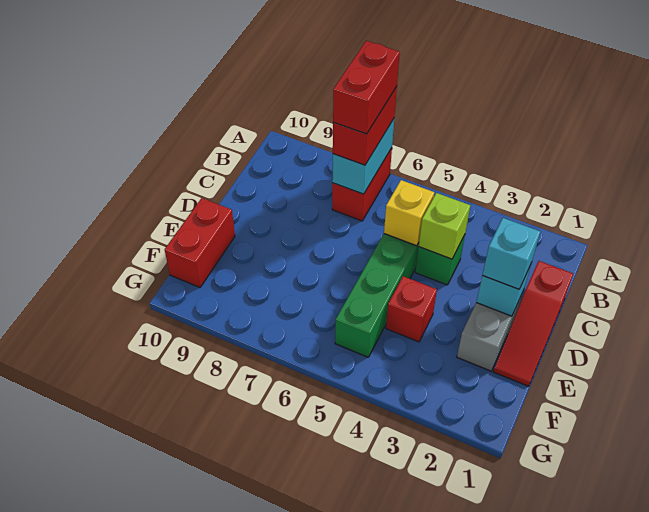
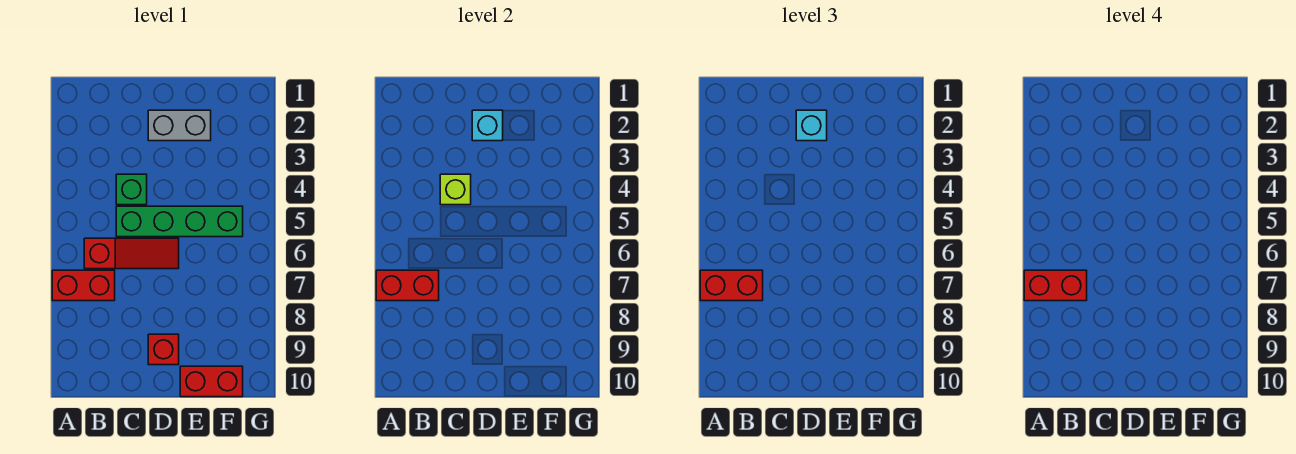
cyan brick A7:B7 level 2 -> red brick A7:B7 level 2
red slope C1:E1 level 1 top C -> red slope B6:D6 level 1 top B
yellow brick C5 level 2 -> none
red brick E4 level 1 -> red brick D9 level 1

